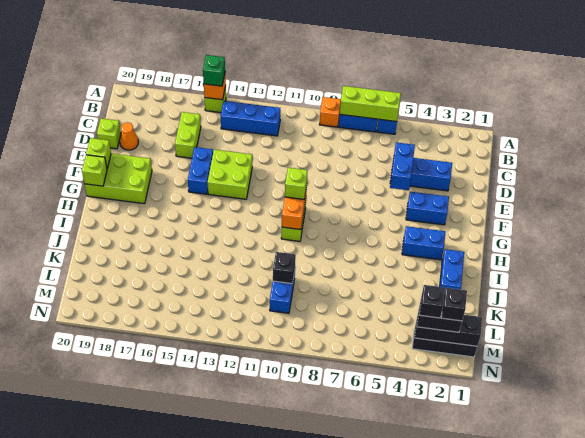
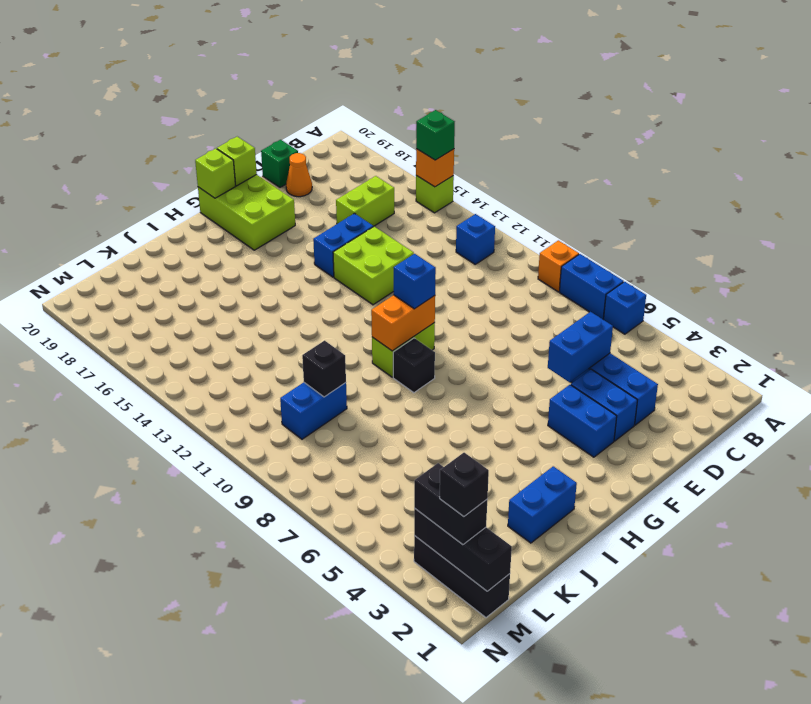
lime brick A6:A8 level 2 -> none
blue brick B12:B14 level 1 -> blue brick B12 level 1
lime brick D20 level 1 -> green brick D20 level 1
lime brick G10 level 3 -> blue brick G10 level 3
blue brick H3:H4 level 1 -> blue brick E3:E4 level 1
black brick M3 level 4 -> black brick H9 level 1

